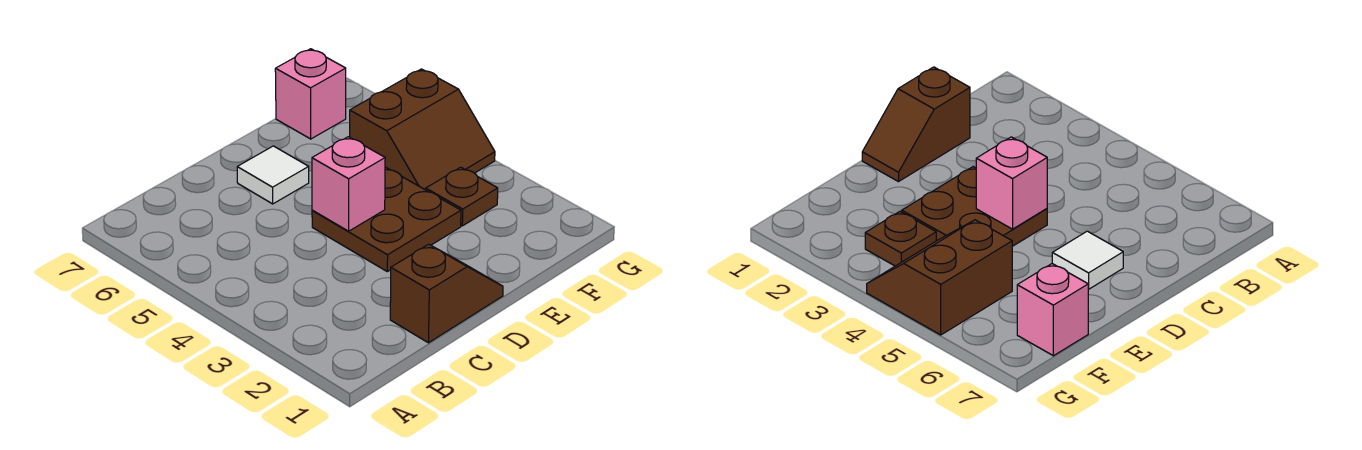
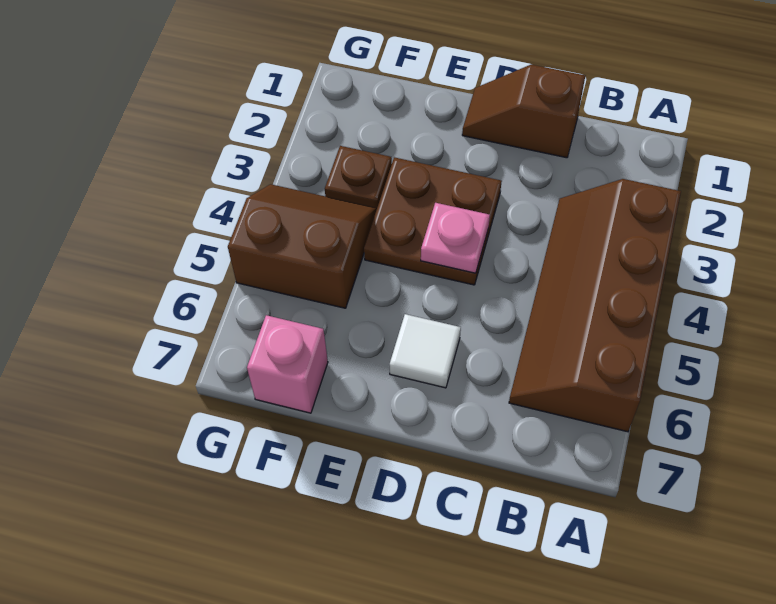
none -> brown slope A3:B6 level 1 top A
pink brick D4 level 2 -> pink plate D4 level 2

